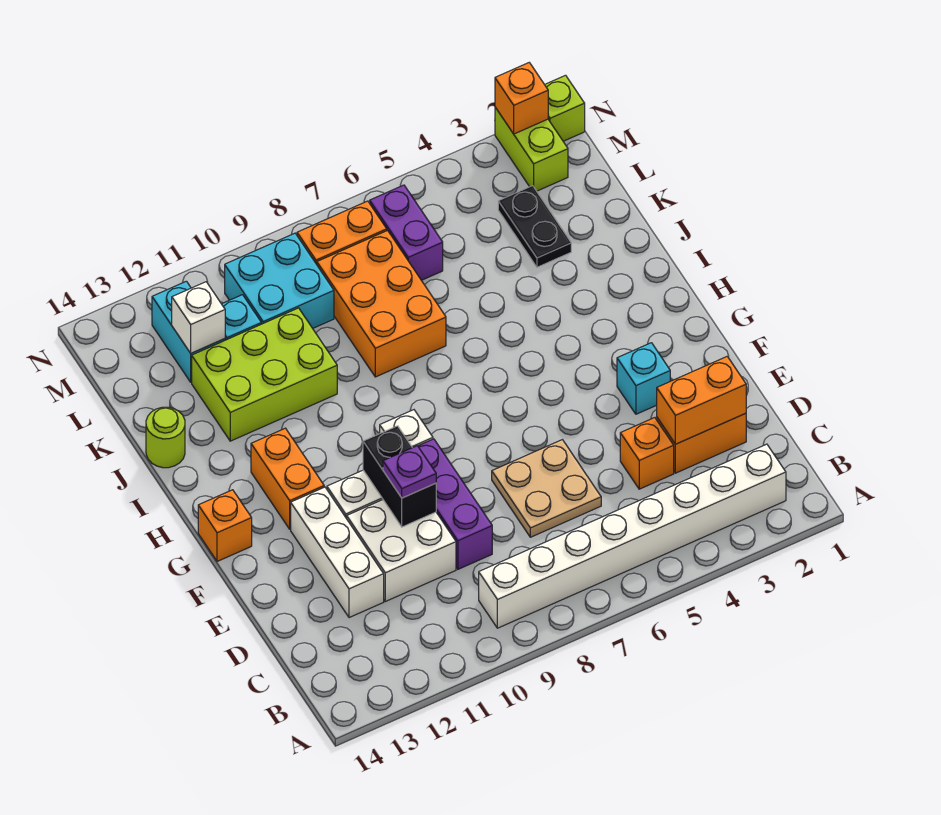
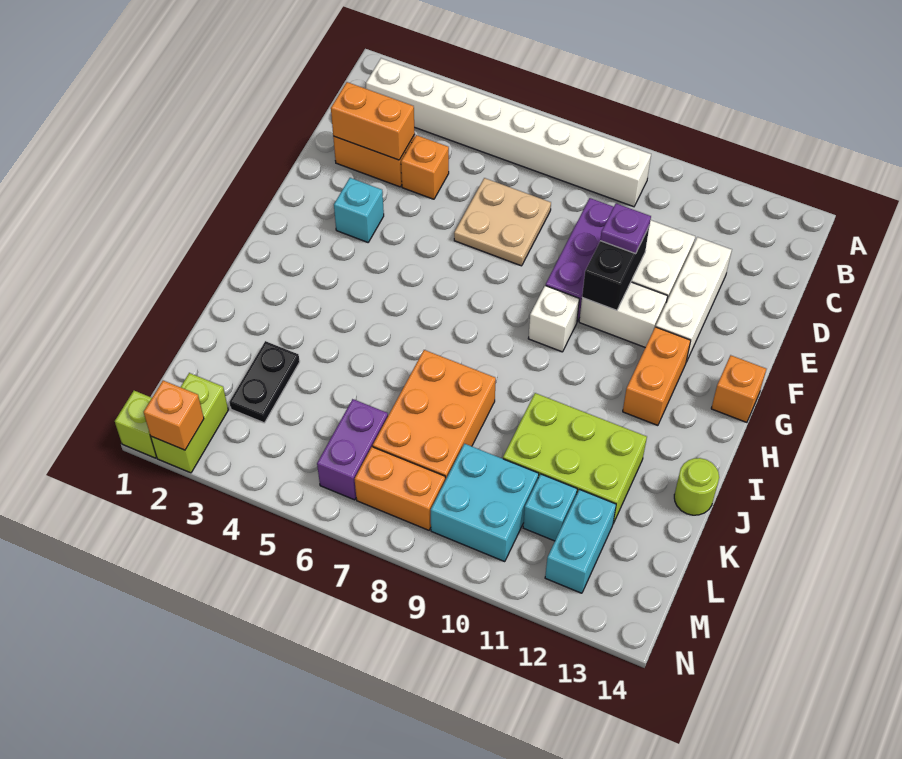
white brick L12 level 2 -> none

